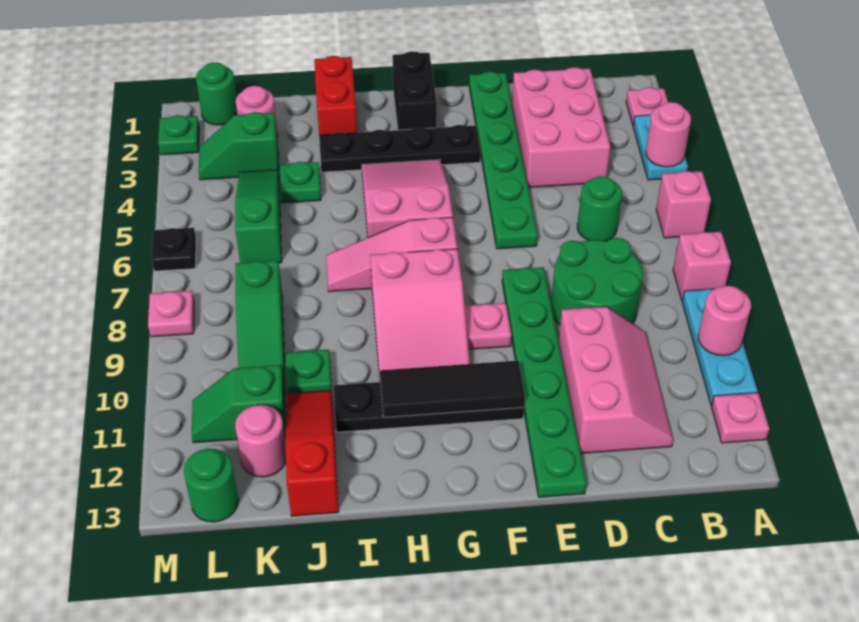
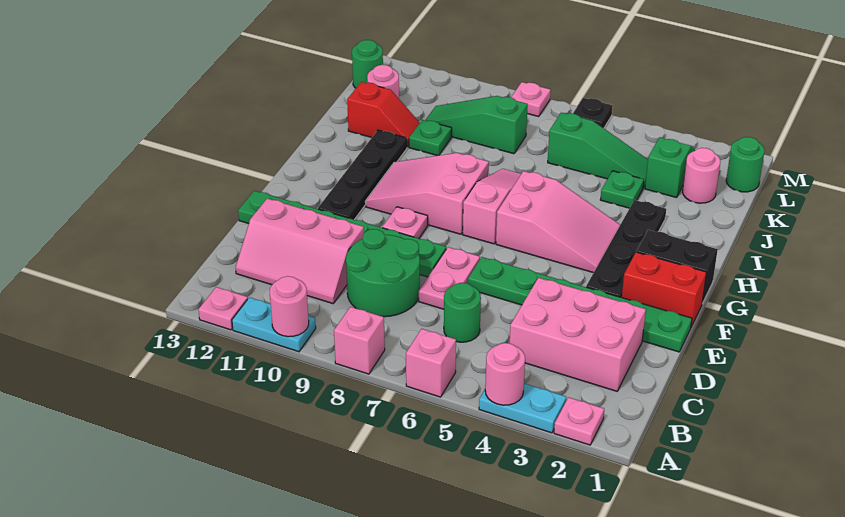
cyan plate A9:A11 level 1 -> cyan plate A10:A11 level 1
none -> pink plate D7:E7 level 1
black tile F11:H11 level 2 -> none
red brick I1:I2 level 1 -> red brick F1:F2 level 1
red slope J11:J13 level 1 top 13 -> red slope J11:J12 level 1 top 12
green slope K11:L11 level 1 top K -> none
green plate M2 level 1 -> none

